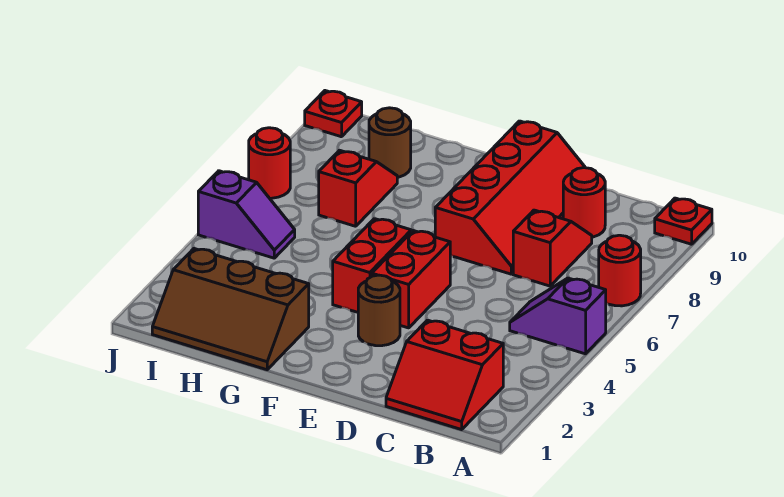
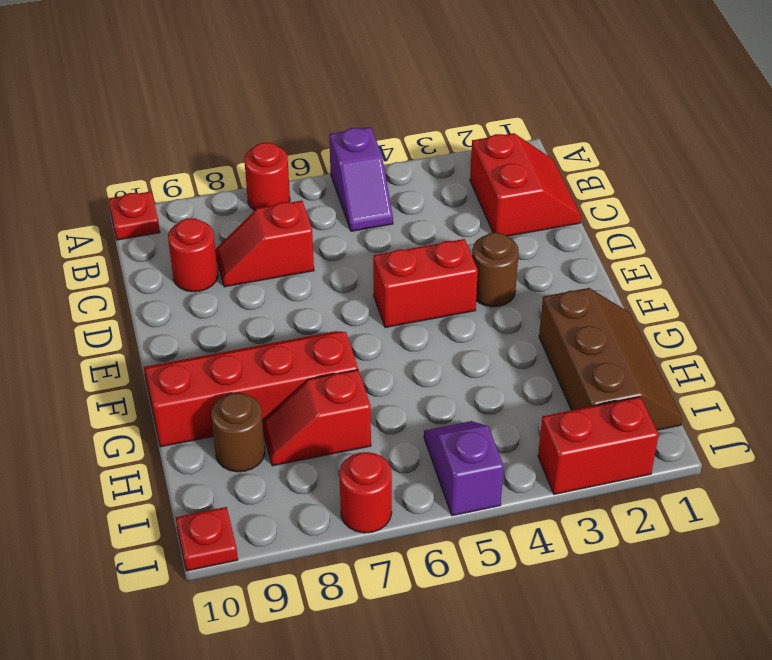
red slope D7:E10 level 1 top E -> red slope F7:G10 level 1 top G
red brick F4:F5 level 1 -> red brick J2:J3 level 1

